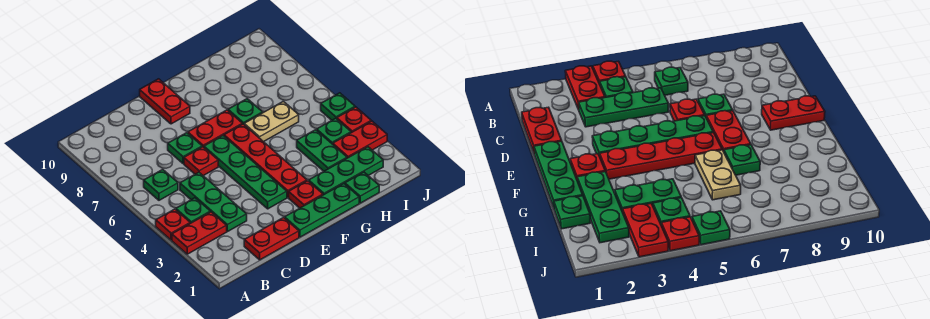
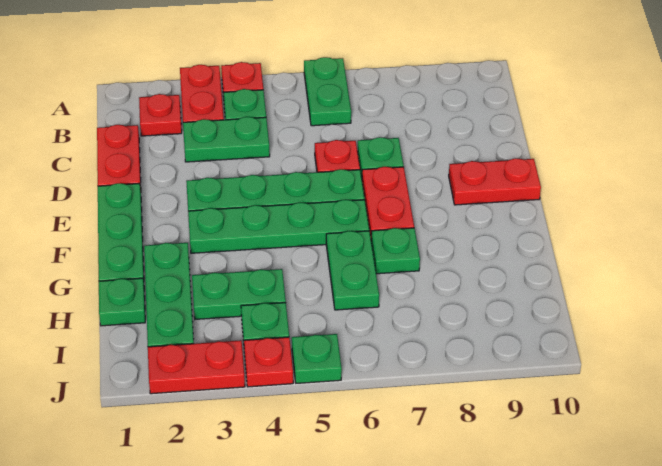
green plate B6 level 1 -> green plate A6:B6 level 1
green plate C3:C5 level 1 -> green plate C3:C4 level 1
red plate F2 level 1 -> red plate B2 level 1
red plate F3:F6 level 1 -> green plate F3:F6 level 1
tan plate G6:H6 level 1 -> green plate G6:H6 level 1
red plate I3:J3 level 1 -> red plate J2:J3 level 1

